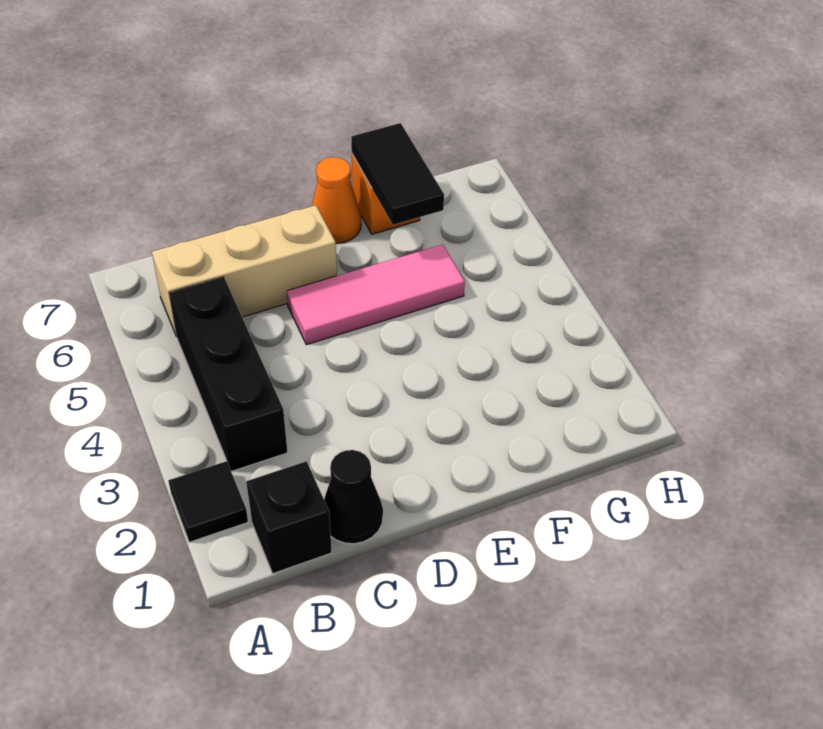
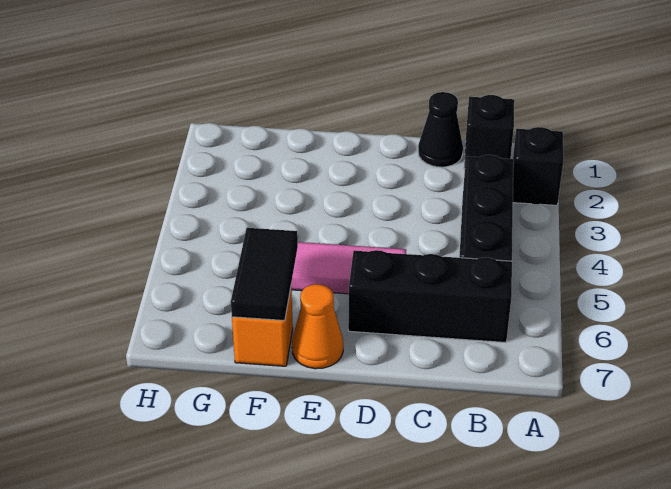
black tile A2 level 1 -> black brick A2 level 1
tan brick B6:D6 level 1 -> black brick B6:D6 level 1

